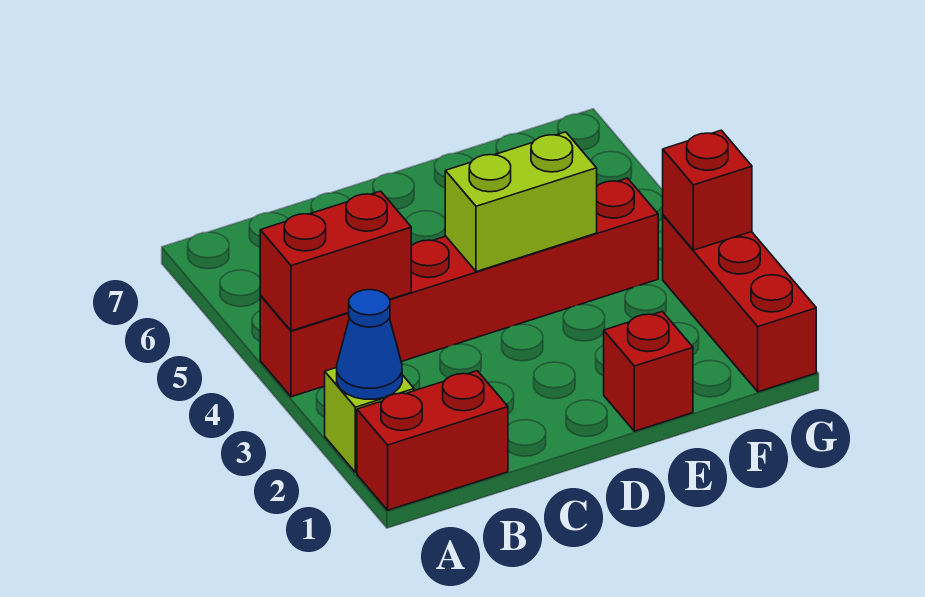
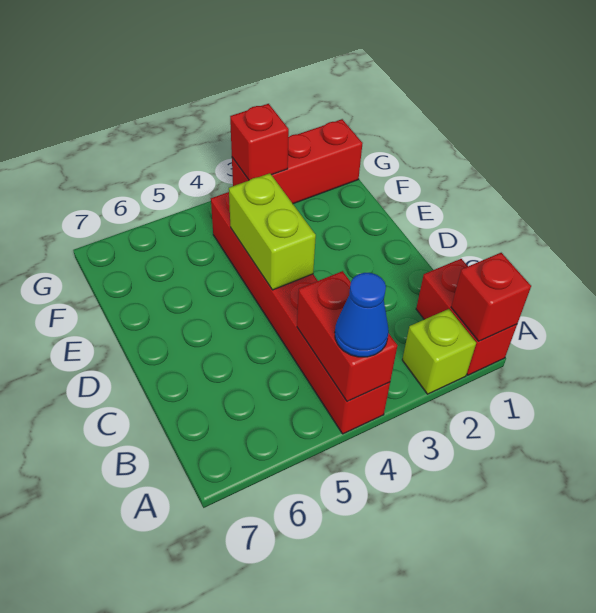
blue cone A2 level 2 -> blue cone A4 level 3
red brick E1 level 1 -> red brick A1 level 2

